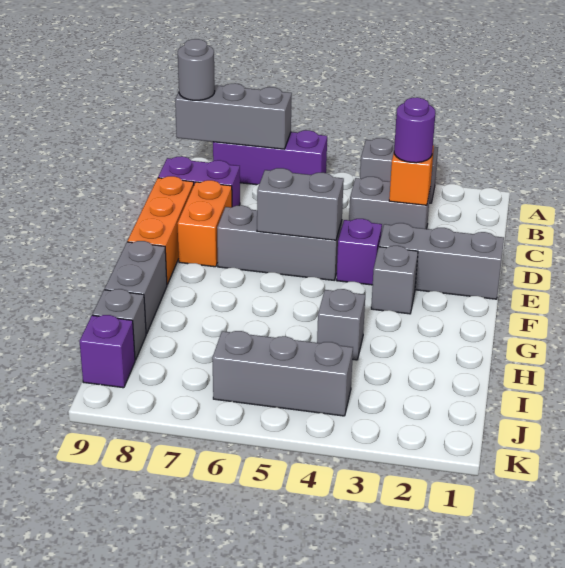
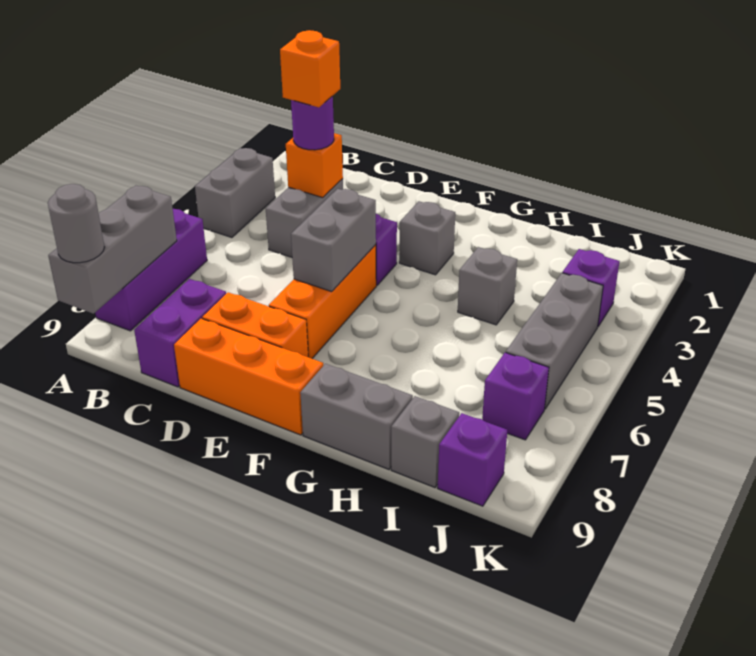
none -> orange brick C3 level 4
grey brick E1:E3 level 1 -> none
grey brick E5:E7 level 1 -> orange brick E5:E7 level 1
none -> purple brick J3 level 1
none -> purple brick J7 level 1

